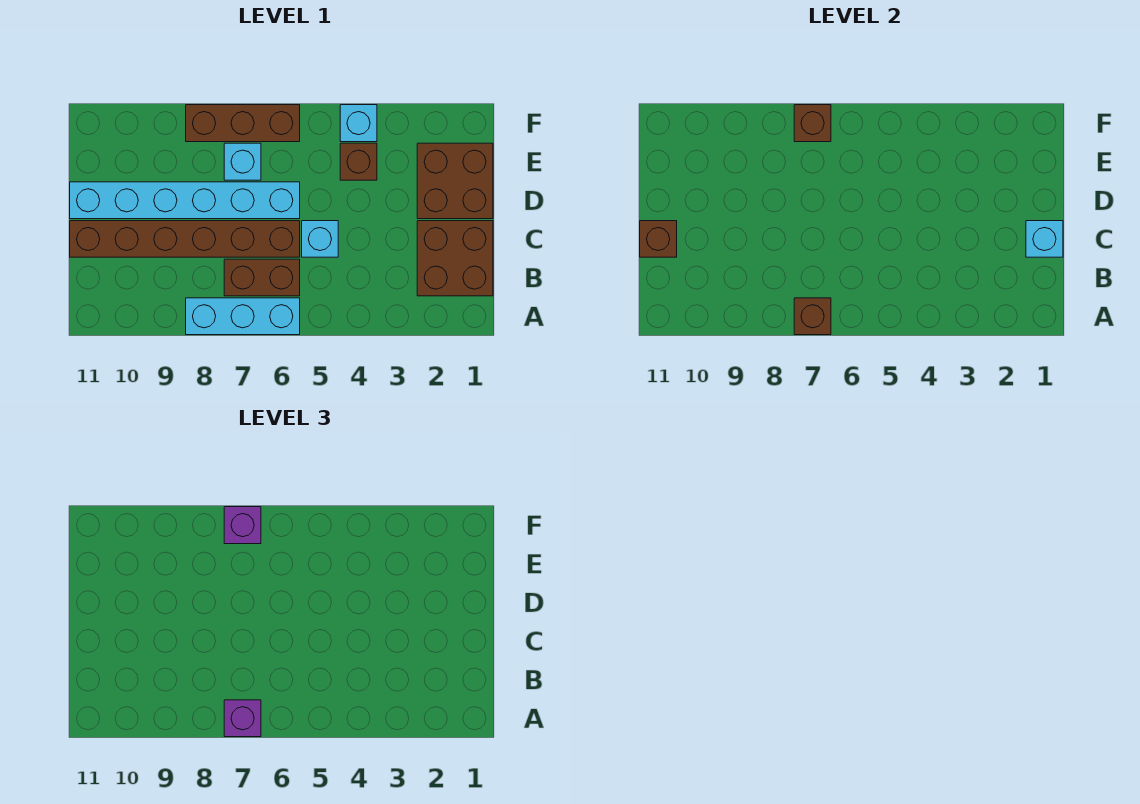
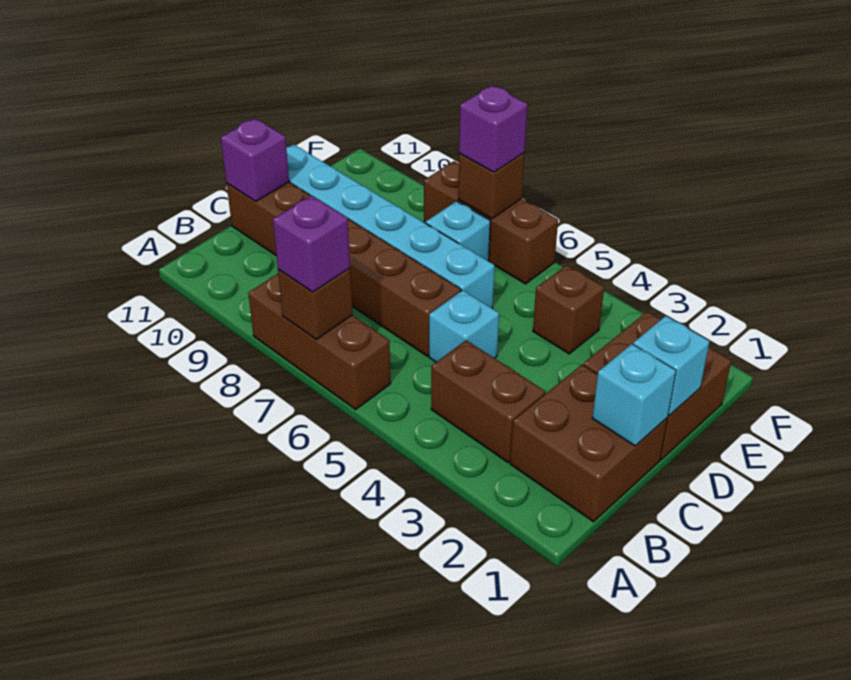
cyan brick A6:A8 level 1 -> brown brick A6:A8 level 1
brown brick B6:B7 level 1 -> brown brick B3:B4 level 1
brown brick C11 level 2 -> purple brick C11 level 2
cyan brick F4 level 1 -> cyan brick D1 level 2

